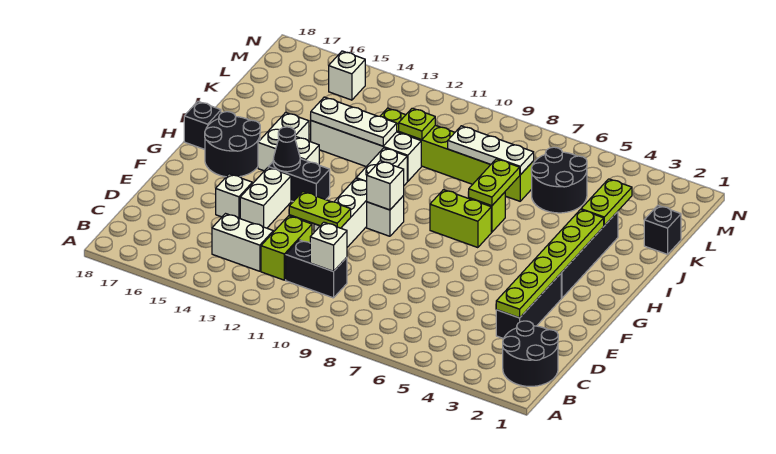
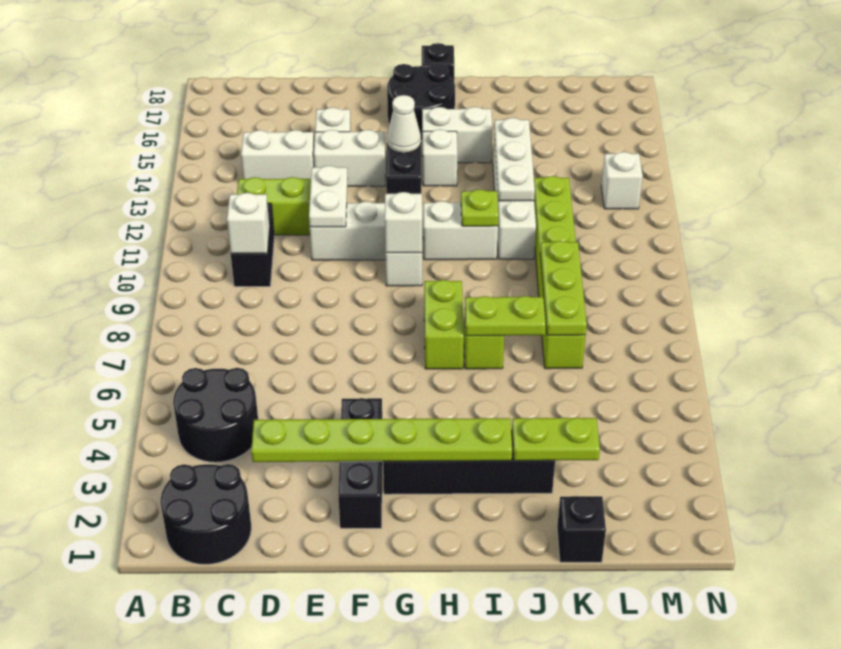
white brick C13:C14 level 1 -> white brick C14:D14 level 1
black brick D3:F3 level 1 -> black brick F2:F4 level 1
lime plate E11:E12 level 2 -> white plate E11:E12 level 2
black cone G14 level 2 -> white cone G14 level 2
black round brick K5:L6 level 1 -> black round brick B4:C5 level 1
white plate K7:K9 level 2 -> lime plate K7:K9 level 2
lime plate K11 level 2 -> lime plate I11 level 2
white brick M15 level 1 -> white brick M13 level 1

